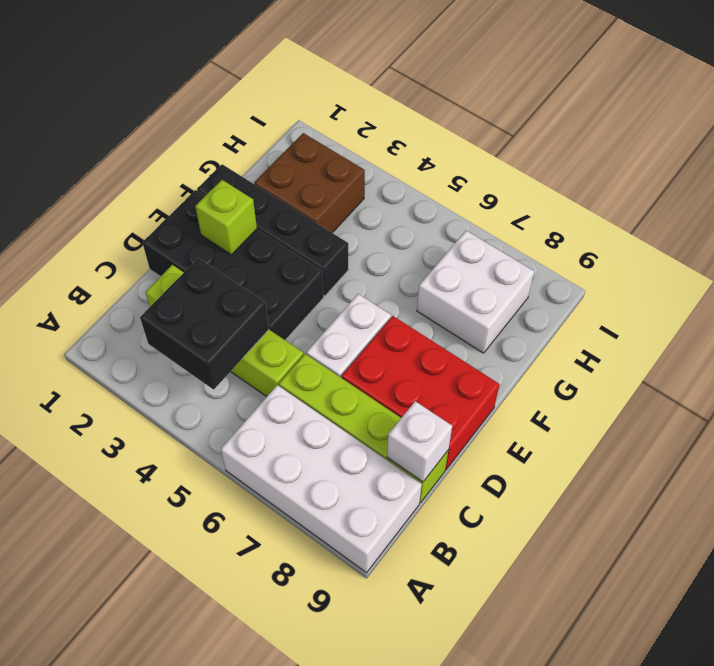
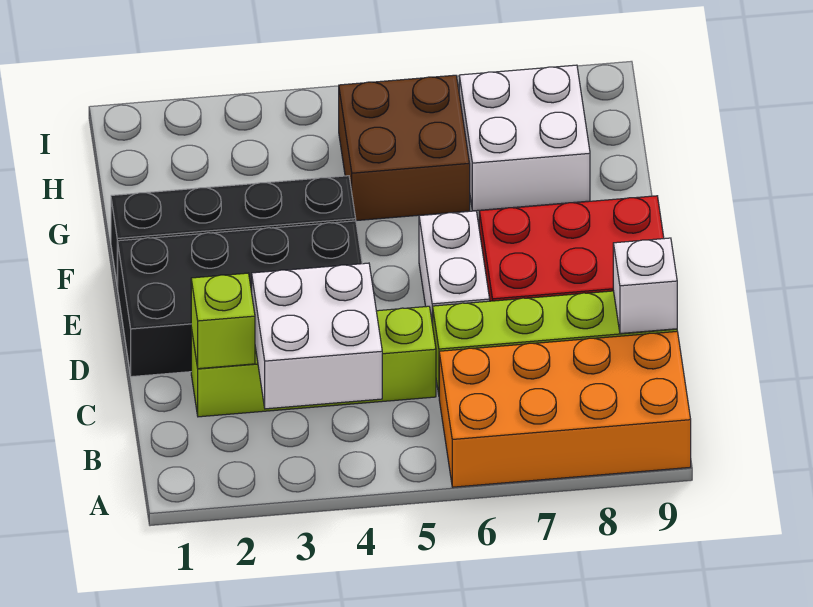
white brick A6:B9 level 1 -> orange brick A6:B9 level 1
black brick B3:C4 level 2 -> white brick B3:C4 level 2
lime brick E2 level 2 -> lime brick C2 level 2
brown brick G2:H3 level 1 -> brown brick G5:H6 level 1

